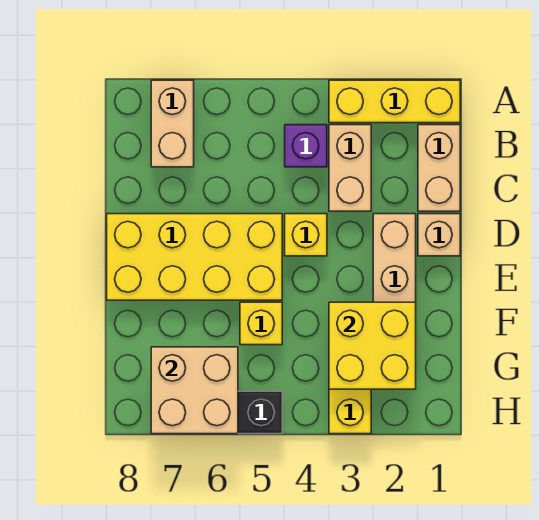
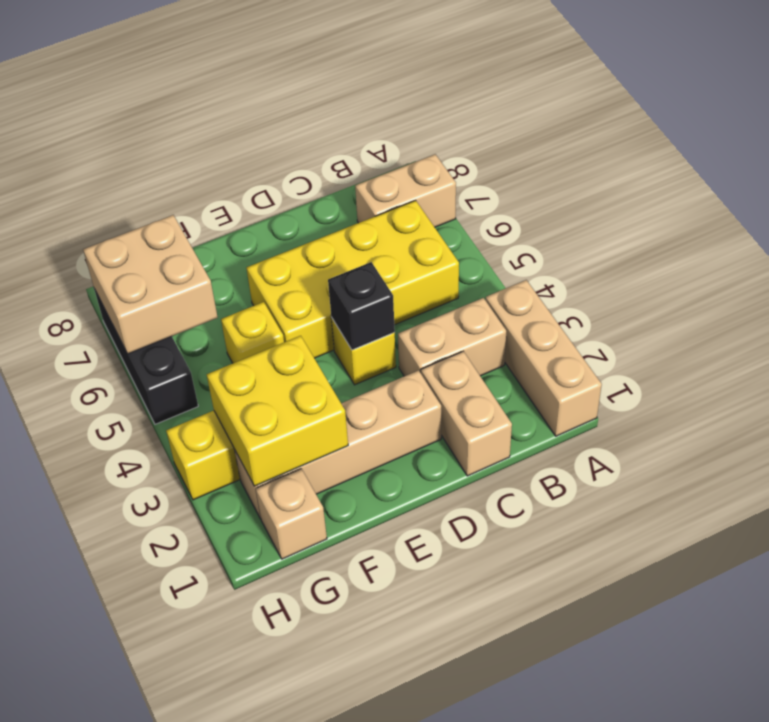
yellow brick A1:A3 level 1 -> tan brick A1:A3 level 1
tan brick B1:C1 level 1 -> tan brick C1:C2 level 1
purple brick B4 level 1 -> none
tan brick D1 level 1 -> tan brick G1 level 1
none -> black brick D4 level 2
yellow brick D5:E8 level 1 -> yellow brick B5:E6 level 1

